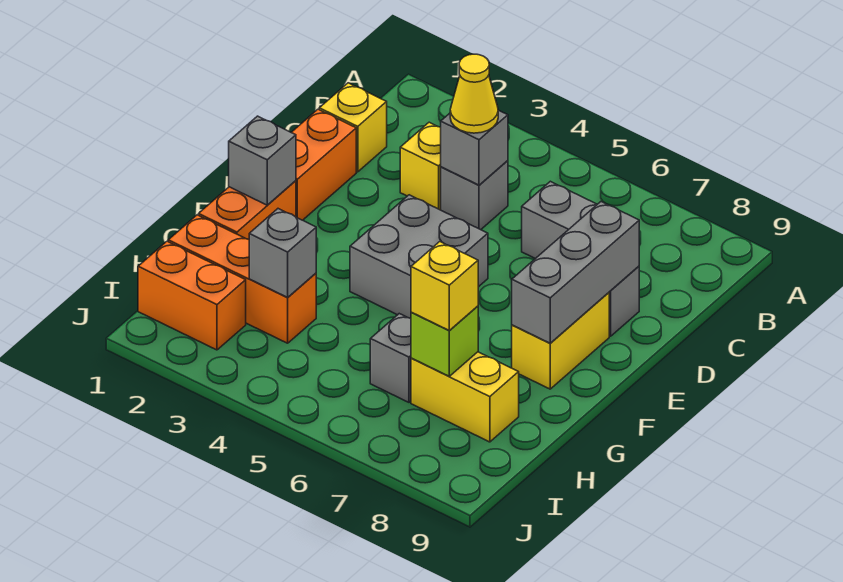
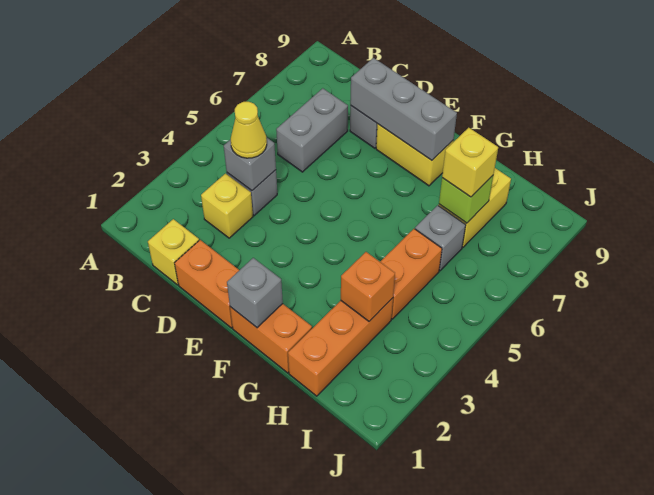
grey brick E4:F5 level 1 -> none
grey brick H3 level 2 -> orange brick H3 level 2
orange brick I1:I2 level 1 -> orange brick H4:H5 level 1

